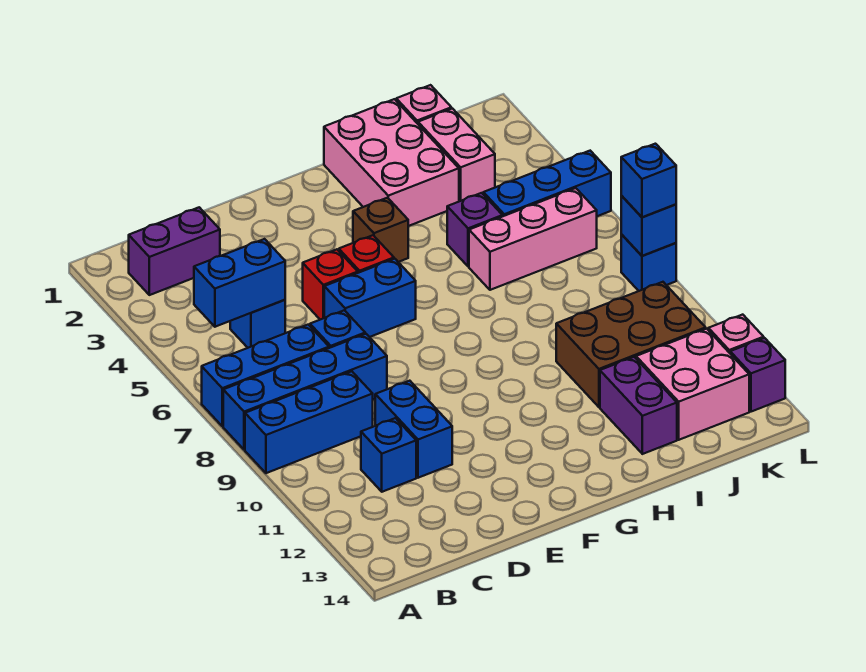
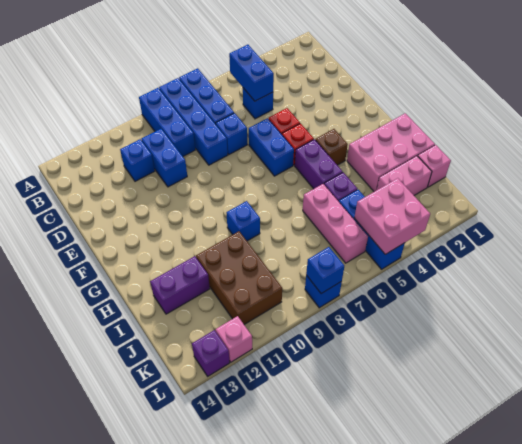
purple brick B2:C2 level 1 -> purple brick G5:H5 level 1
blue brick D10:D11 level 1 -> blue brick C10:D10 level 1
pink brick J12:K13 level 1 -> pink brick K4:L5 level 2
blue brick L8 level 3 -> blue brick H9 level 1

